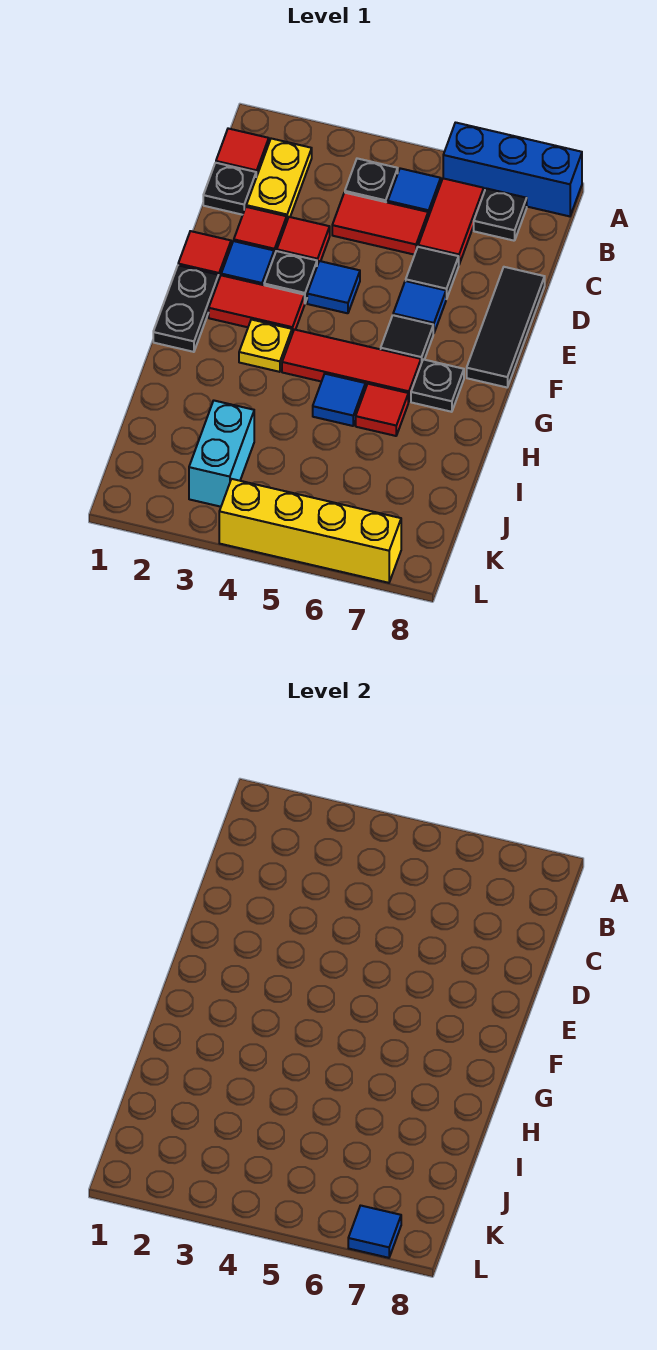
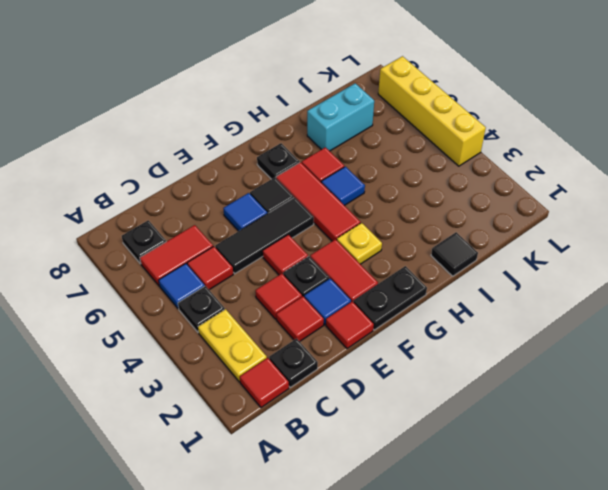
blue brick A6:A8 level 1 -> none
yellow plate B2:C2 level 1 -> yellow plate B2:B3 level 1
red tile C4:C5 level 1 -> red tile C5 level 1
black tile D6 level 1 -> black tile I1 level 1
black tile D8:F8 level 1 -> black tile D5:F5 level 1
blue tile E4 level 1 -> red tile E4 level 1
cyan brick J3:K3 level 1 -> cyan brick I7:J7 level 1
blue tile L7 level 2 -> none

